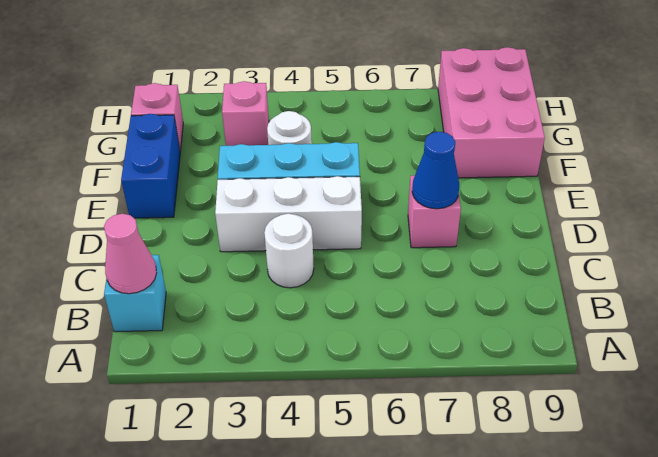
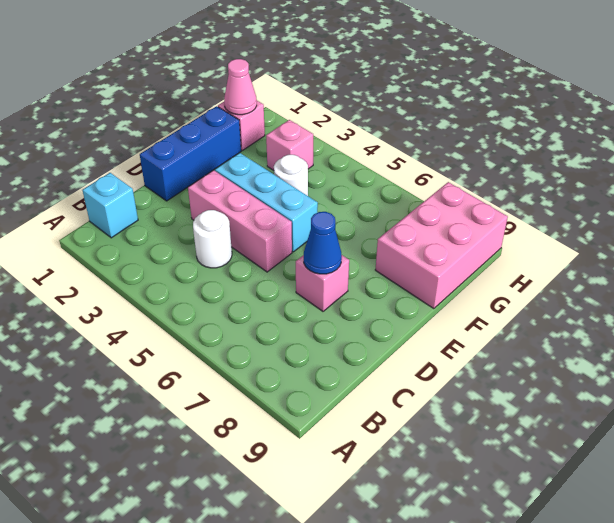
pink cone B1 level 2 -> pink cone G1 level 2
white brick D3:D5 level 1 -> pink brick D3:D5 level 1
blue brick E1:F1 level 1 -> blue brick D1:F1 level 1

